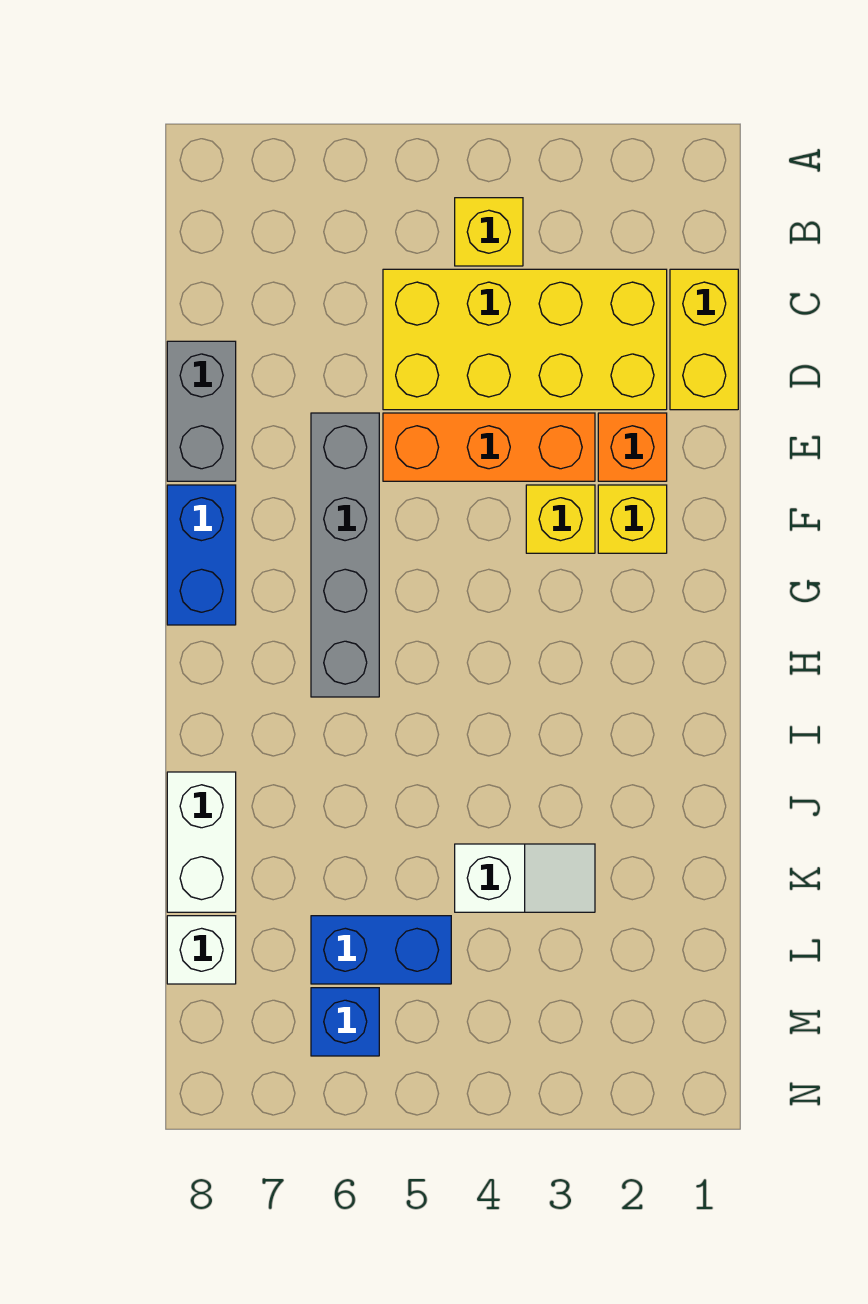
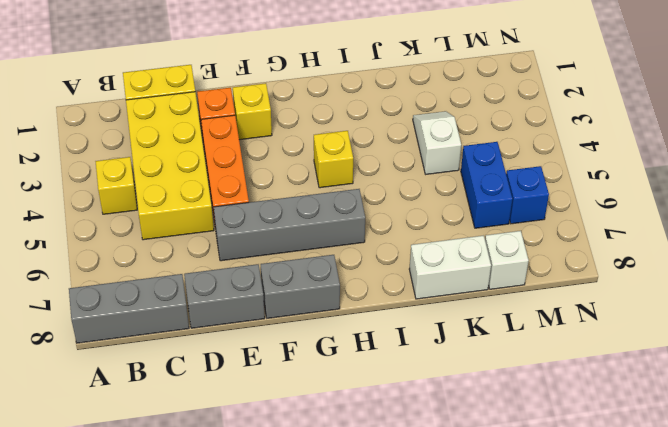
none -> grey brick A8:C8 level 1
yellow brick F3 level 1 -> yellow brick H4 level 1
blue brick F8:G8 level 1 -> grey brick F8:G8 level 1

